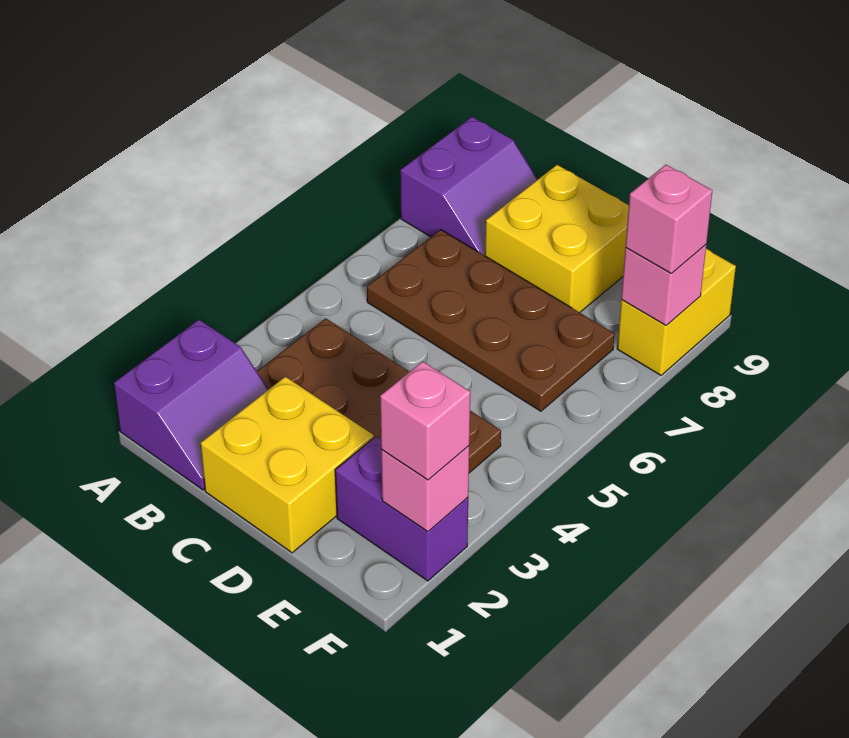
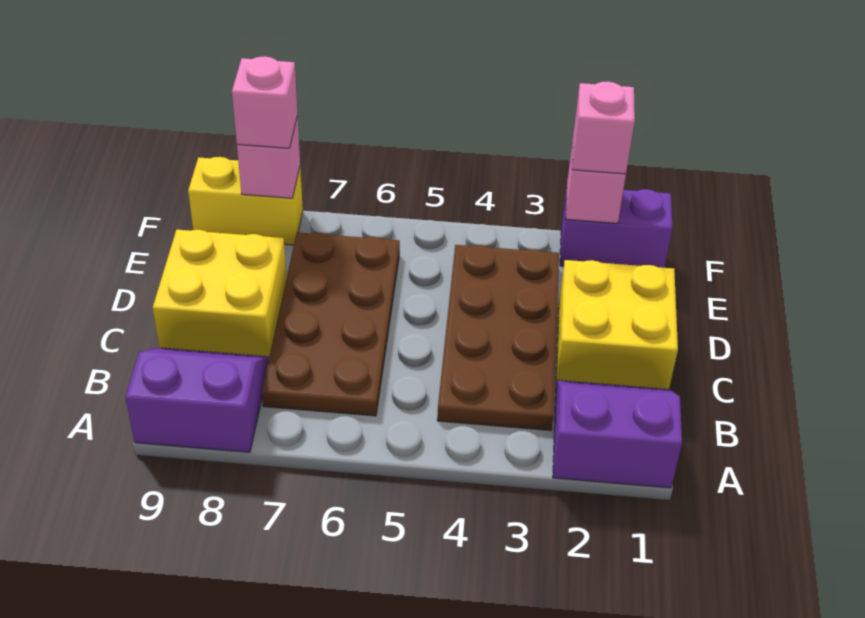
purple brick E2:F2 level 1 -> purple brick F1:F2 level 1

